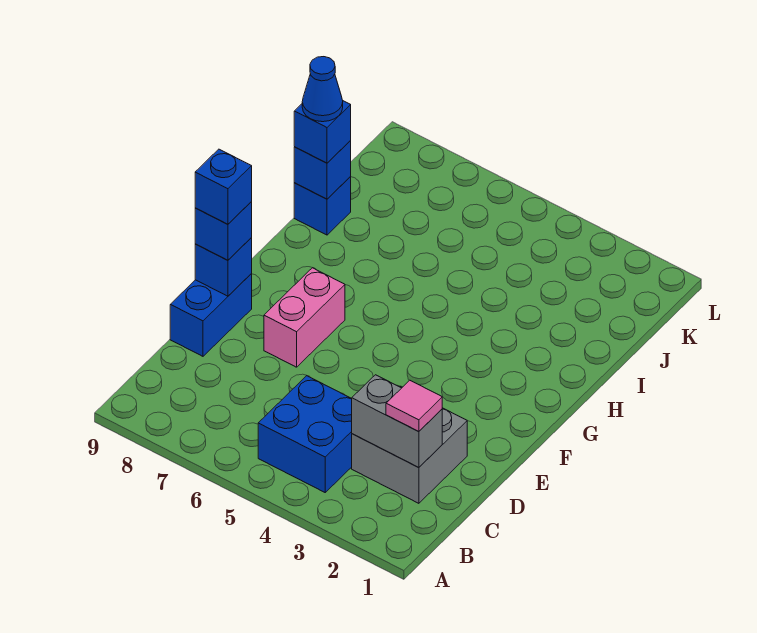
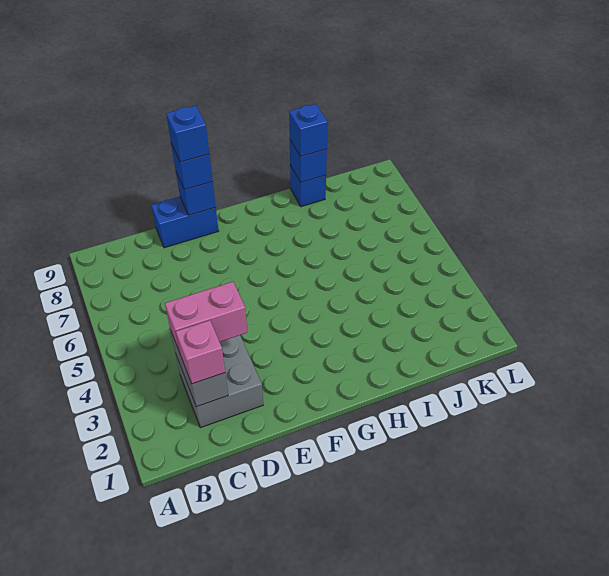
blue brick B4:C5 level 1 -> none
pink tile C2 level 3 -> pink brick C2 level 3
pink brick E7:F7 level 1 -> pink brick C3:D3 level 3
blue cone I9 level 4 -> none

